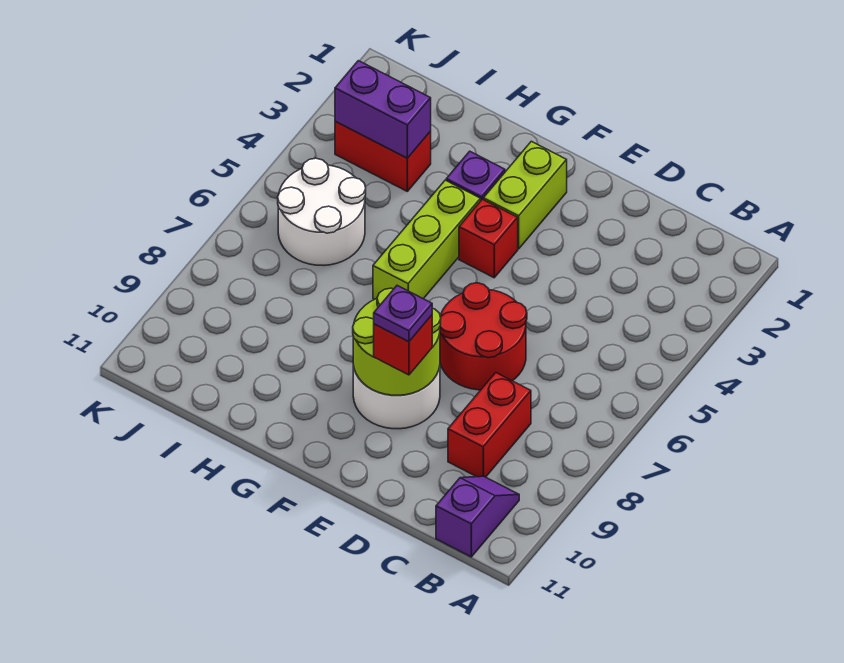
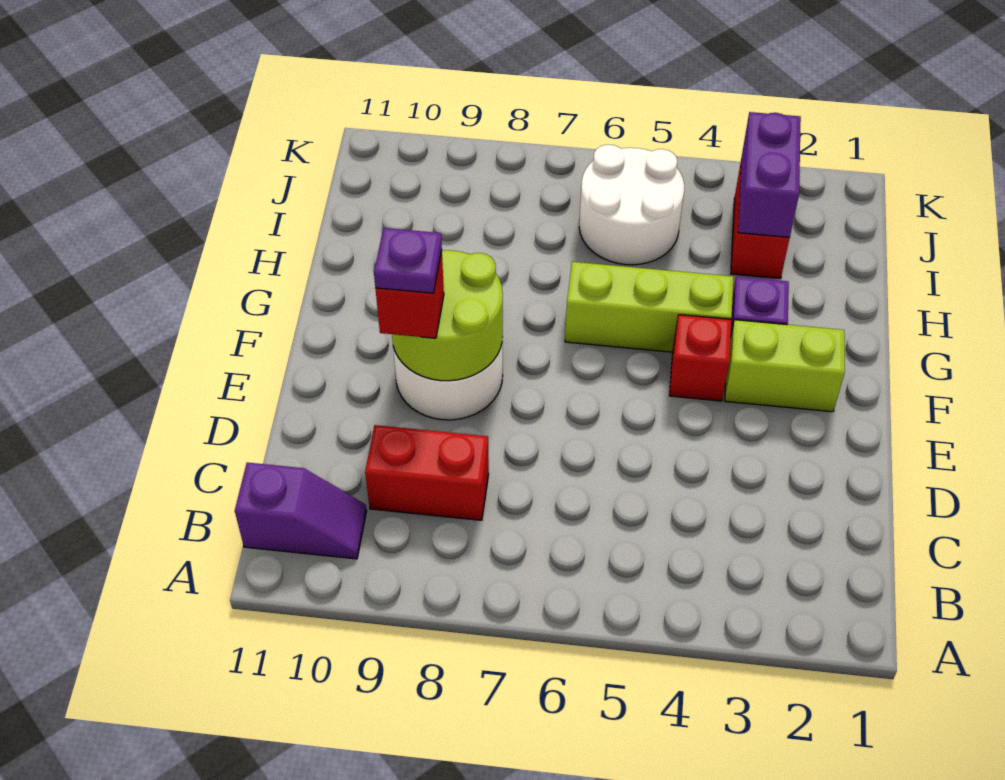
red round brick D6:E7 level 1 -> none

